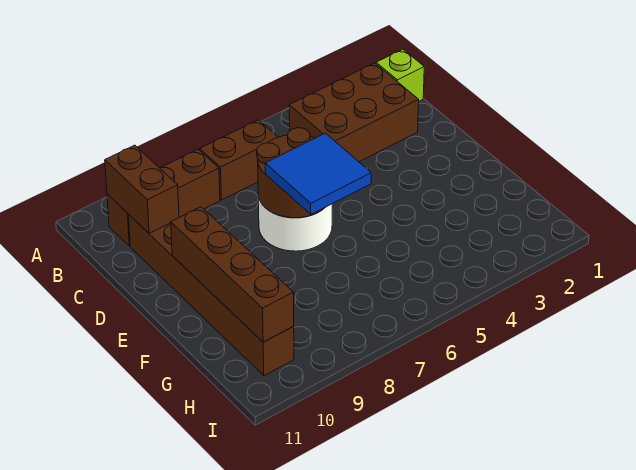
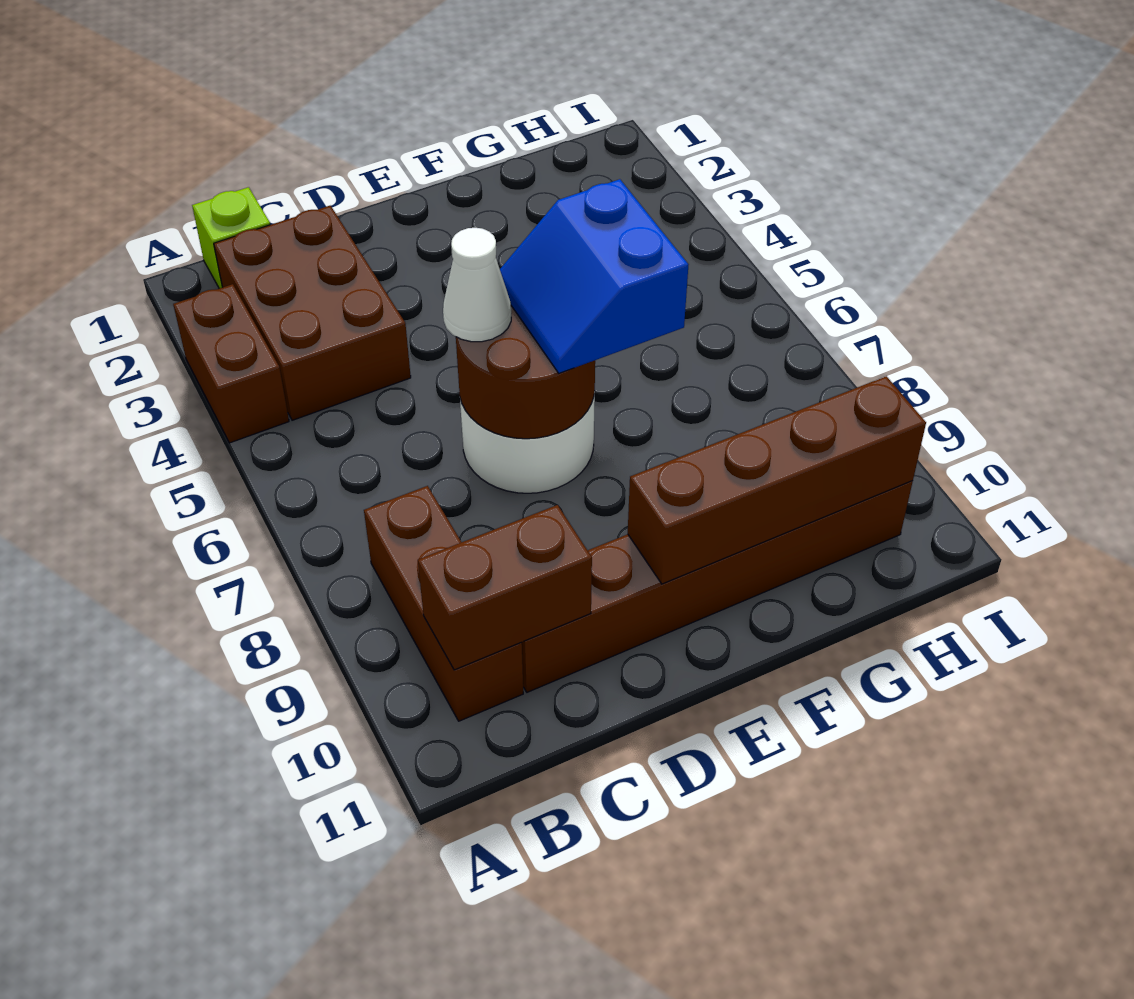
brown brick B6:B7 level 1 -> brown brick A3:A4 level 1
none -> white cone D6 level 3
blue tile E6:F7 level 3 -> blue slope E6:F7 level 3 top F

